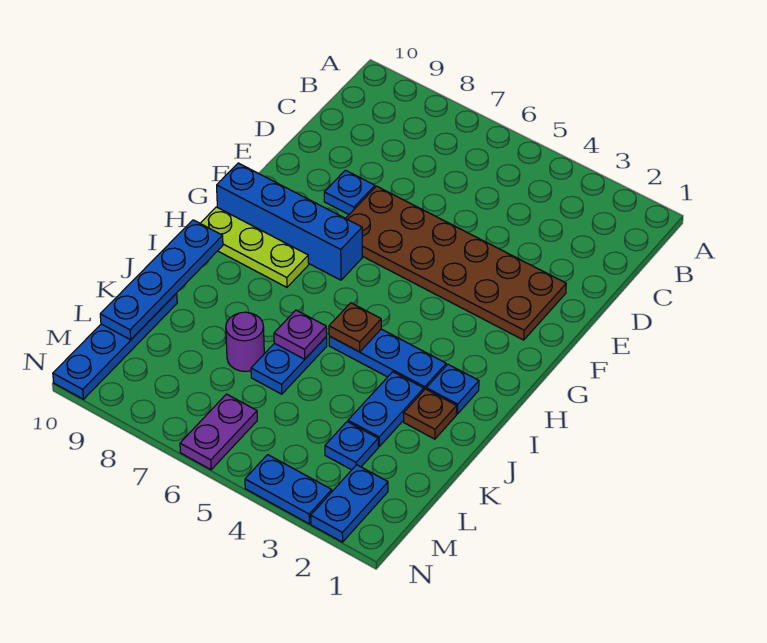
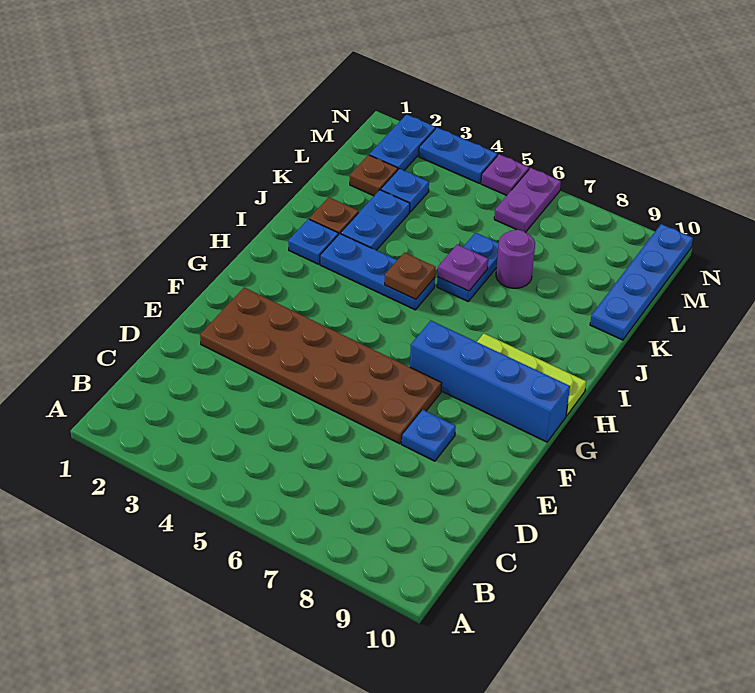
blue plate I10:L10 level 2 -> none
none -> brown plate L2 level 1
none -> purple plate N5 level 1

